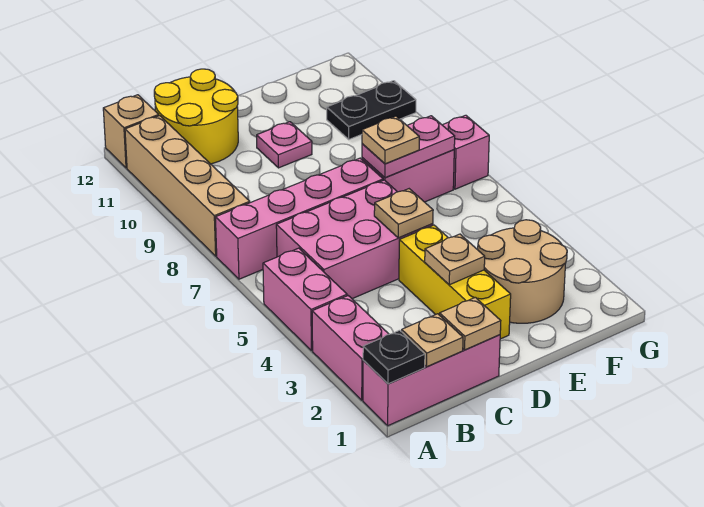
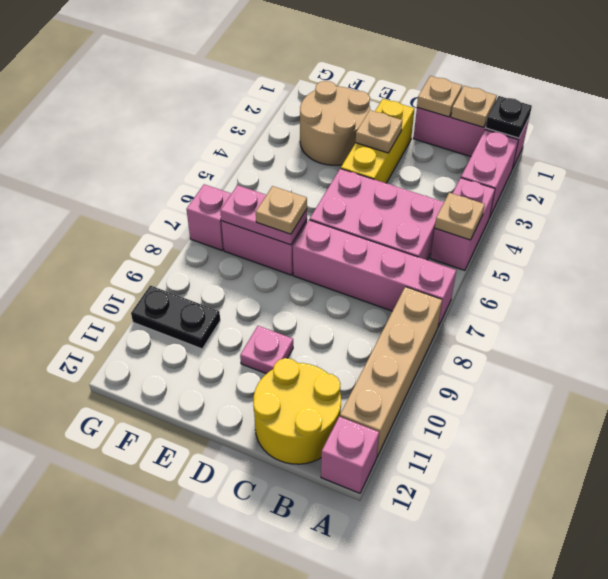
tan brick A12 level 1 -> pink brick A12 level 1
tan plate D5 level 2 -> tan plate A5 level 2

